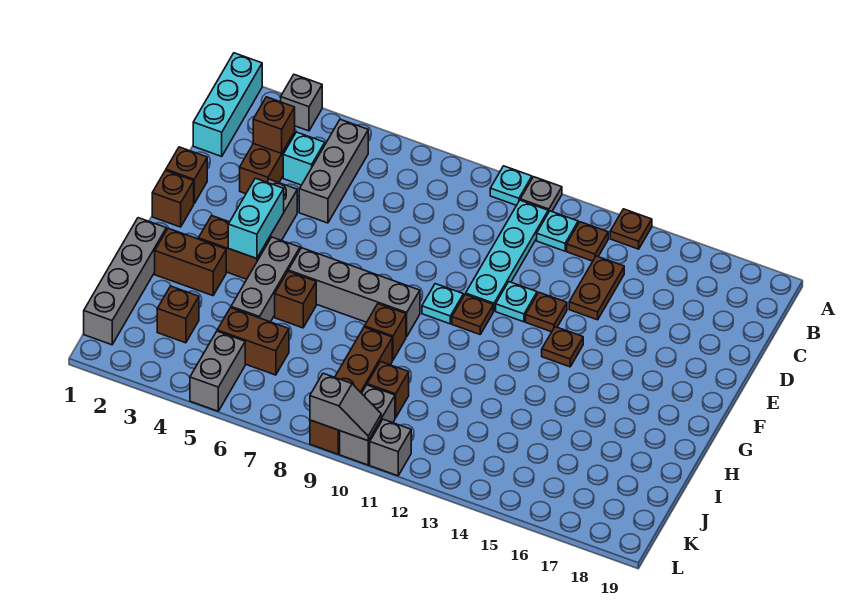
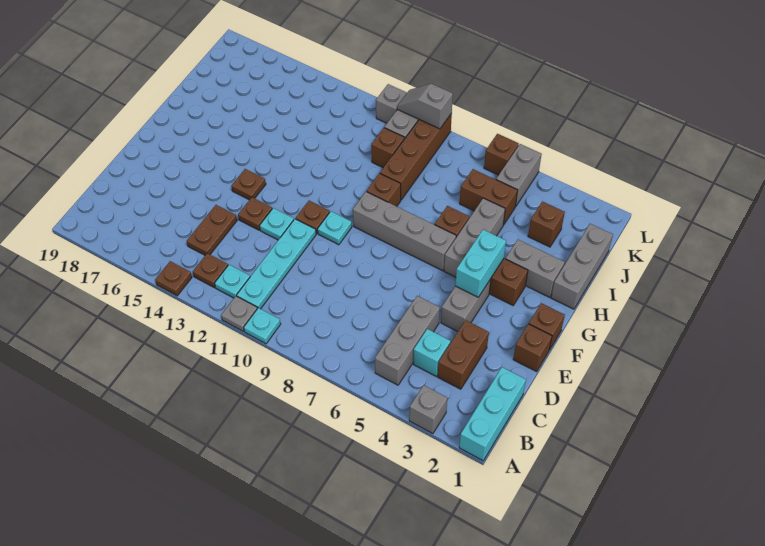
brown brick C3 level 2 -> brown brick L6 level 1
grey brick H1:K1 level 1 -> grey brick H1:J1 level 1
brown brick H2:H3 level 1 -> grey brick H2:H3 level 1

